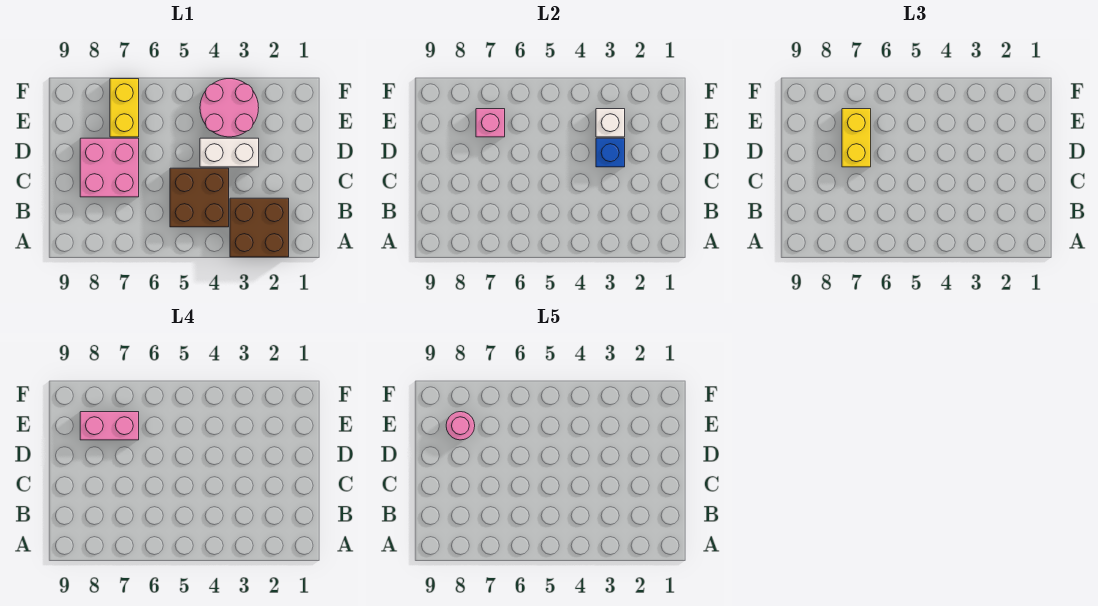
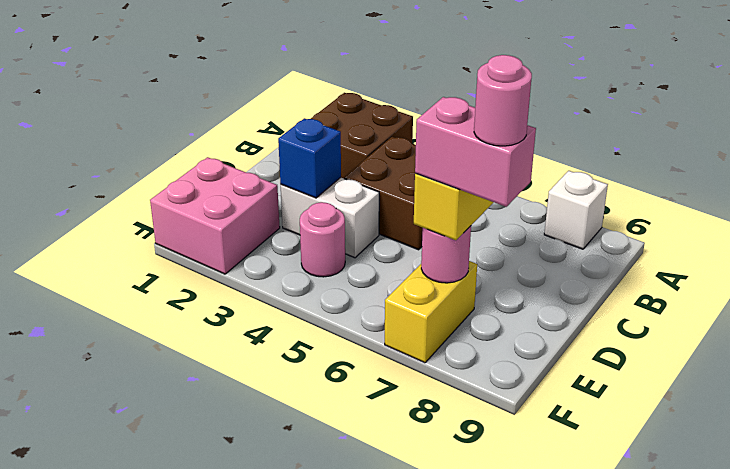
pink brick C7:D8 level 1 -> pink brick E1:F2 level 1
pink round brick E3:F4 level 1 -> pink round brick E4 level 1
white brick E3 level 2 -> white brick A8 level 1
pink brick E7 level 2 -> pink round brick E7 level 2

